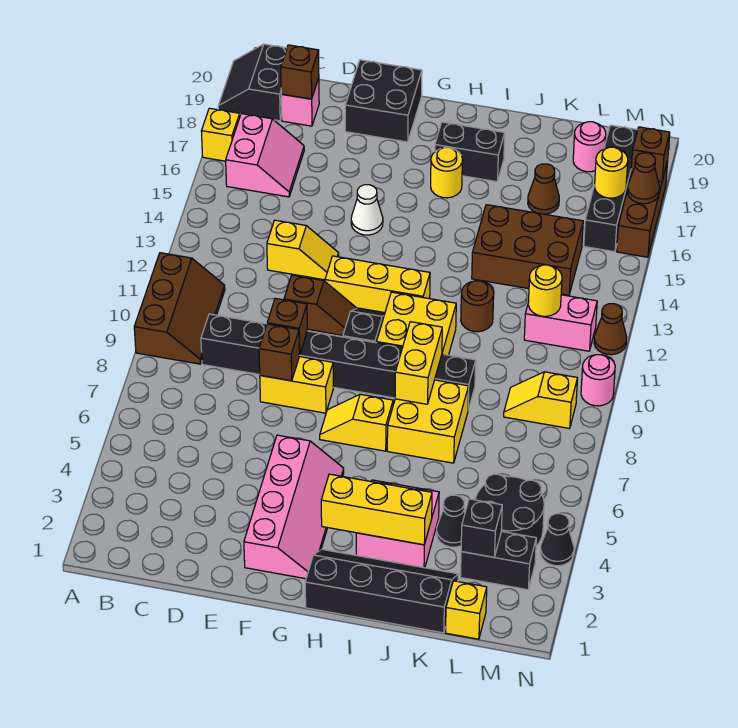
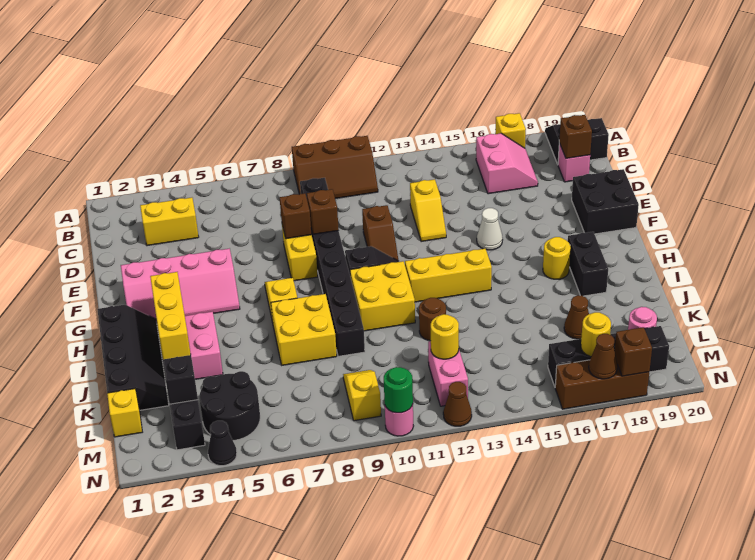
pink slope B16:C17 level 1 top B -> pink slope B16:C17 level 1 top 16
yellow brick F12:H12 level 1 -> yellow brick H12:H14 level 1
yellow brick I8:I9 level 2 -> yellow brick C3:C4 level 1
brown brick J14:L15 level 1 -> none
black cone K4 level 1 -> none
none -> green round brick N10 level 2

